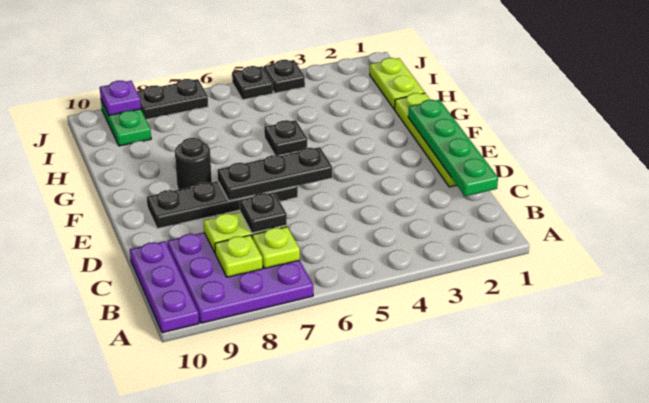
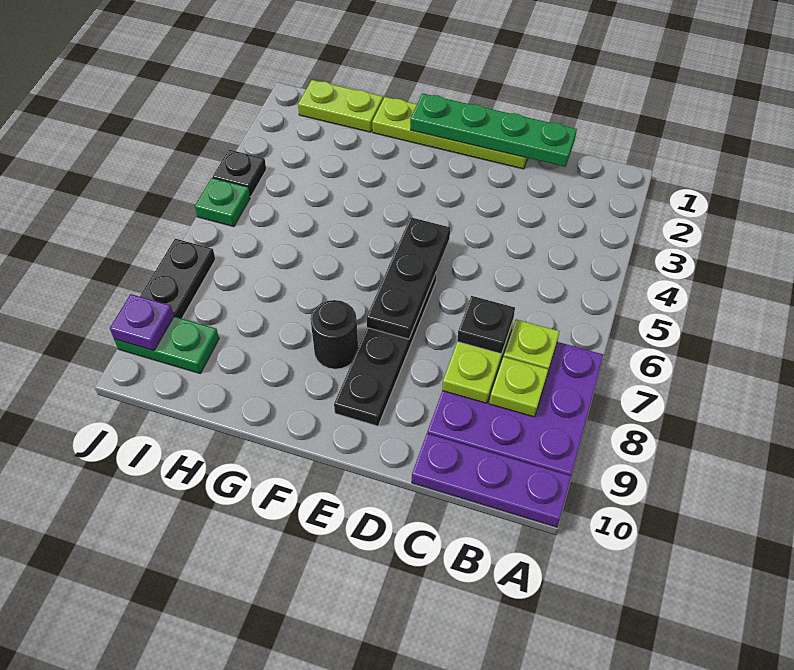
black plate G5 level 1 -> none
black plate J5 level 1 -> green plate J5 level 1

